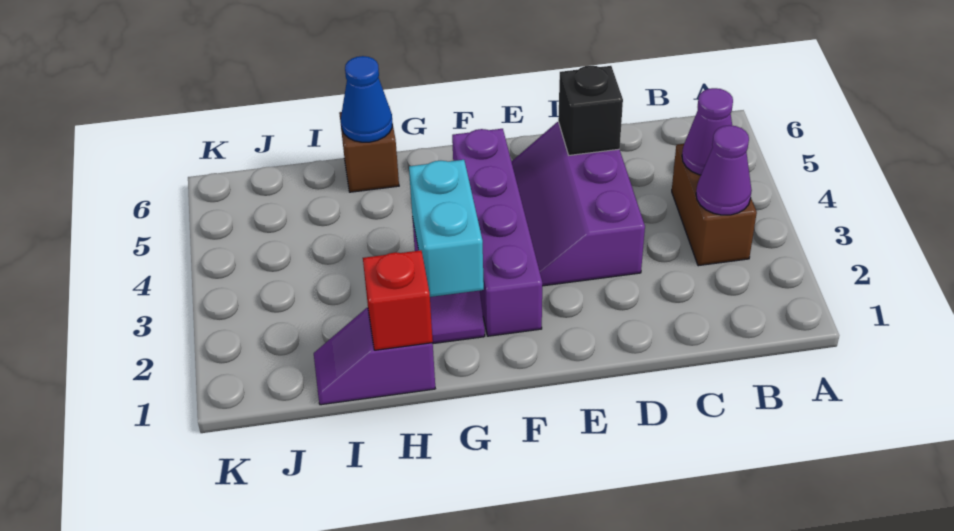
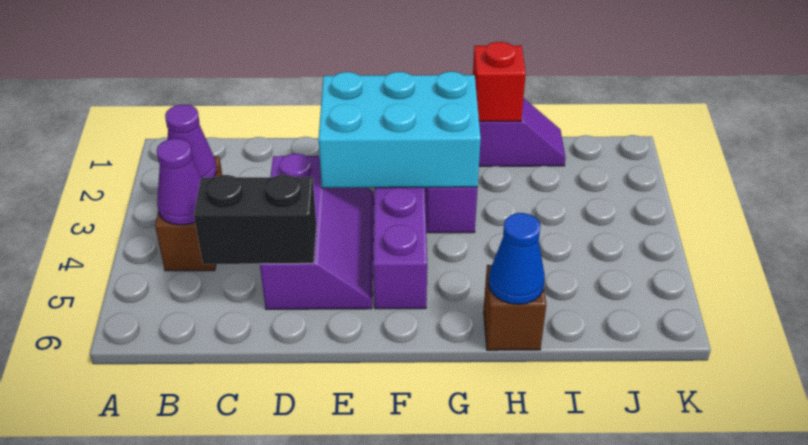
black brick D5 level 2 -> black brick C5:D5 level 2
cyan brick G2:G3 level 2 -> cyan brick E2:G3 level 2

